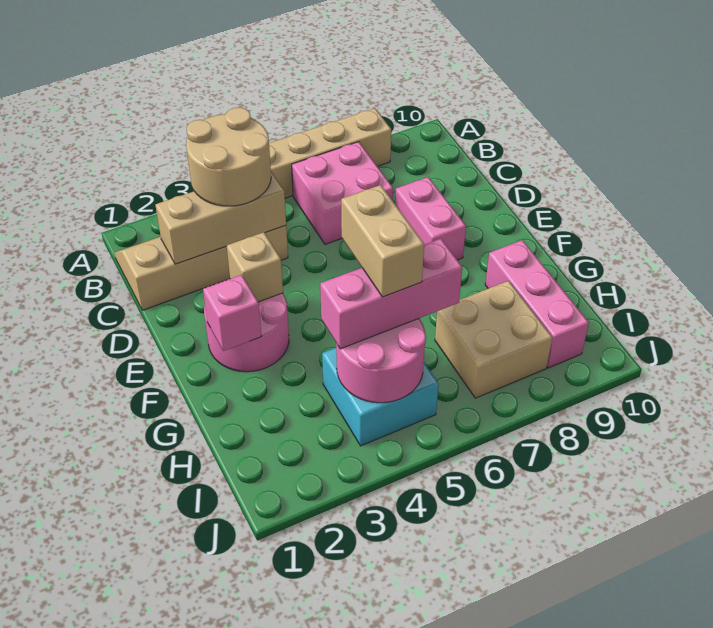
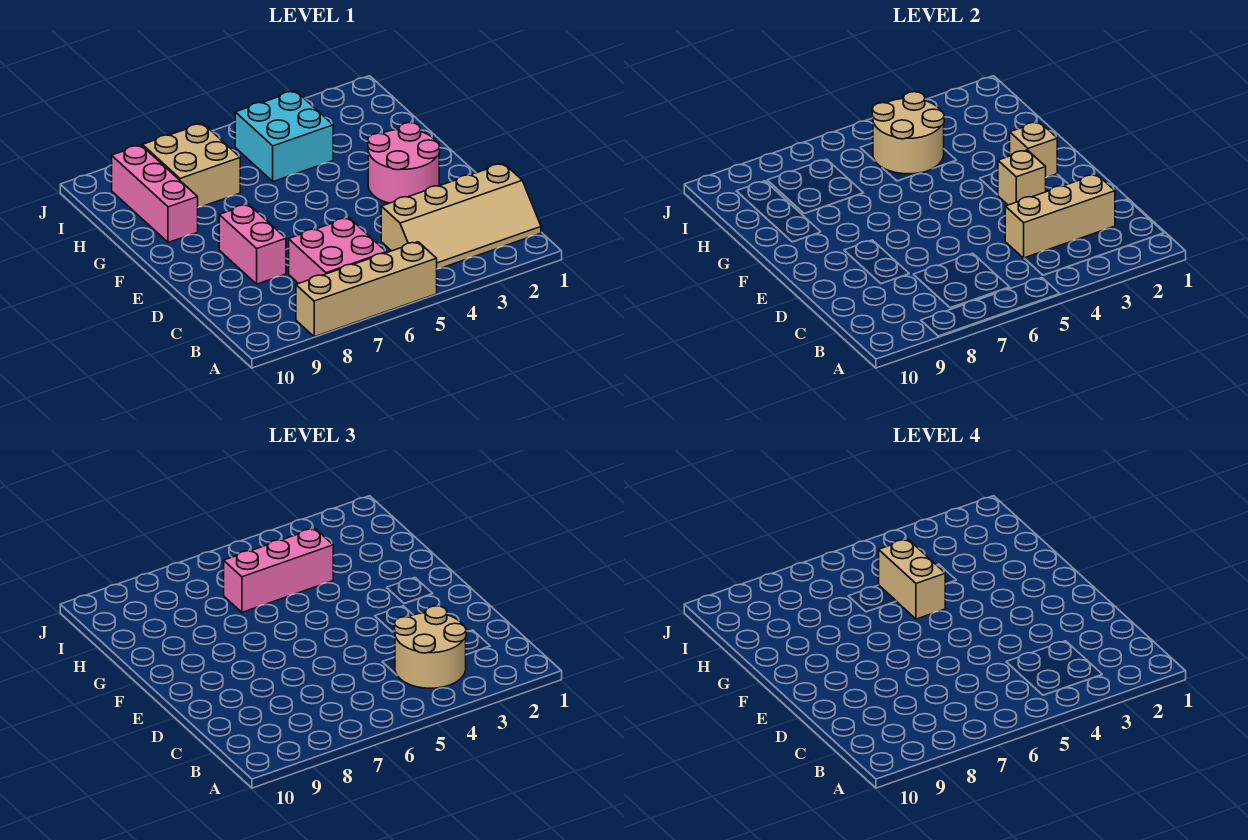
pink brick F2 level 2 -> tan brick F2 level 2
pink round brick H4:I5 level 2 -> tan round brick H4:I5 level 2

